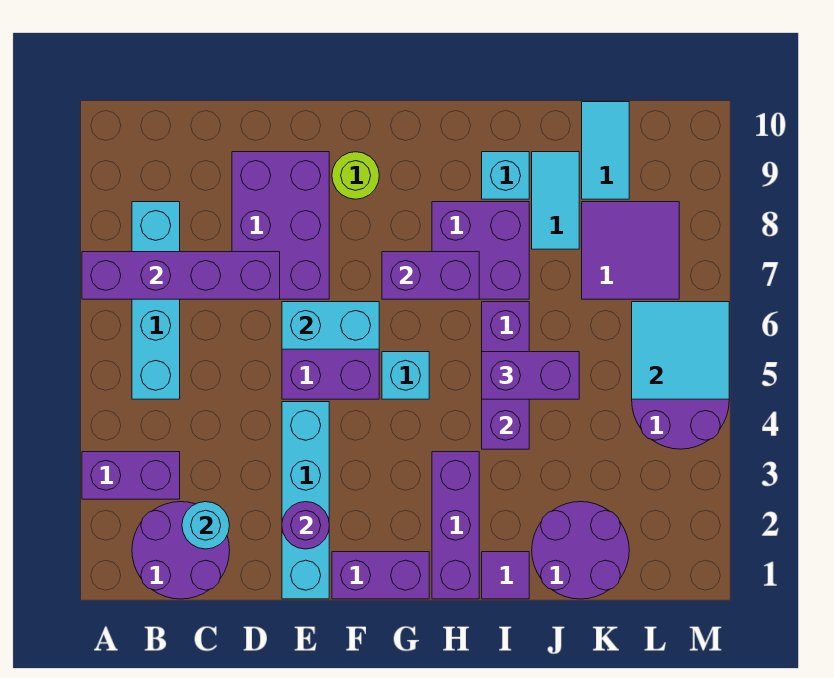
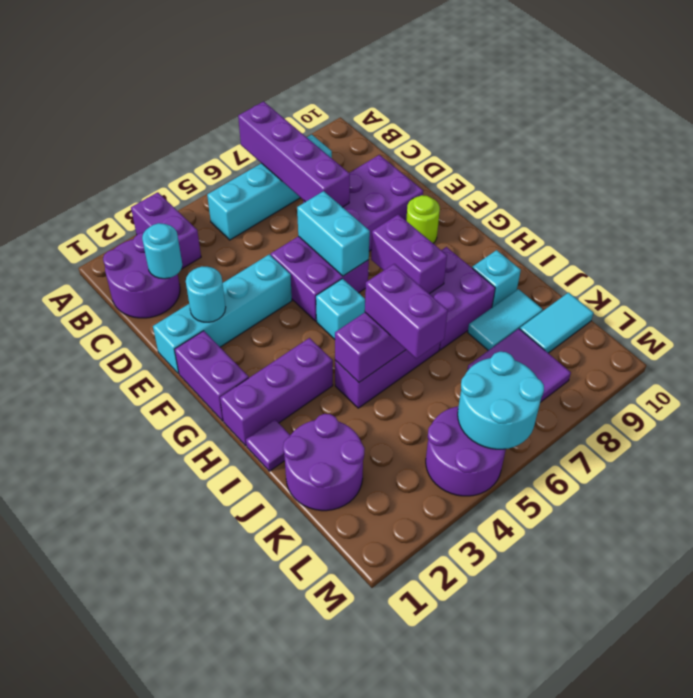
purple round brick E2 level 2 -> cyan round brick E2 level 2
cyan tile L5:M6 level 2 -> cyan round brick L5:M6 level 2

